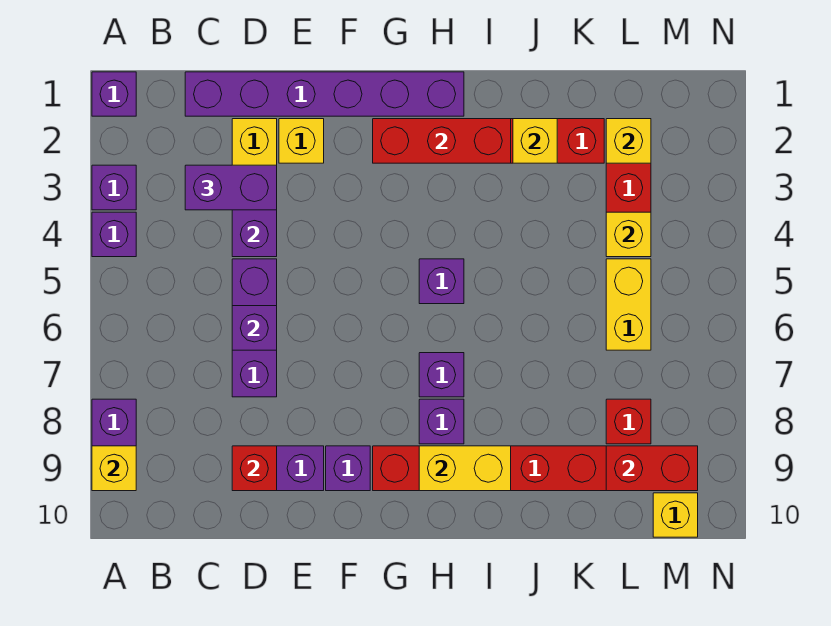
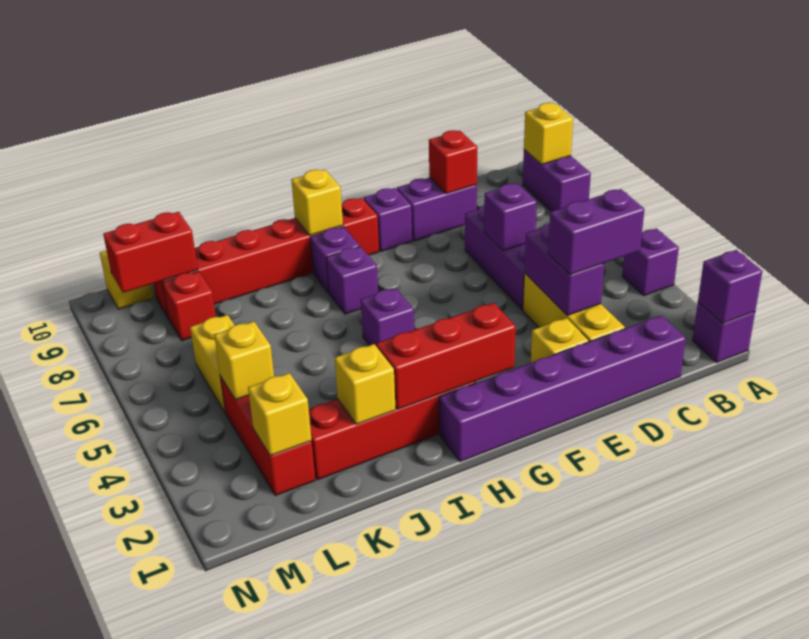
purple brick A3 level 1 -> purple brick A1 level 2
yellow brick H9:I9 level 2 -> yellow brick H9 level 2

